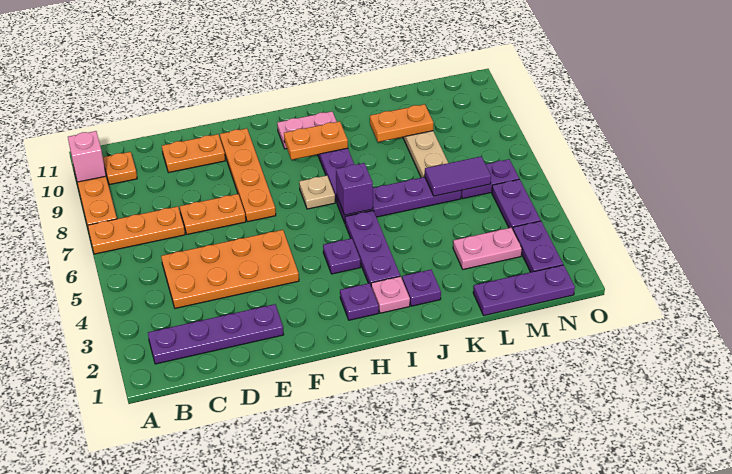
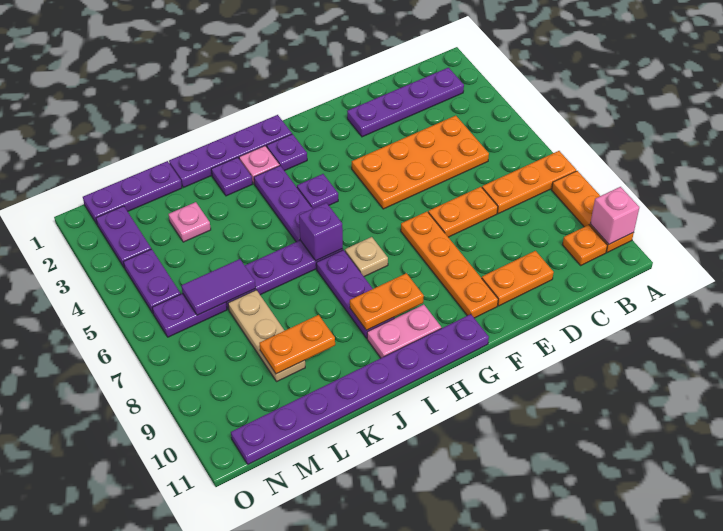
none -> purple plate G11:N11 level 1
none -> purple plate H1:K1 level 1
pink plate L3:M3 level 1 -> pink plate L3 level 1

